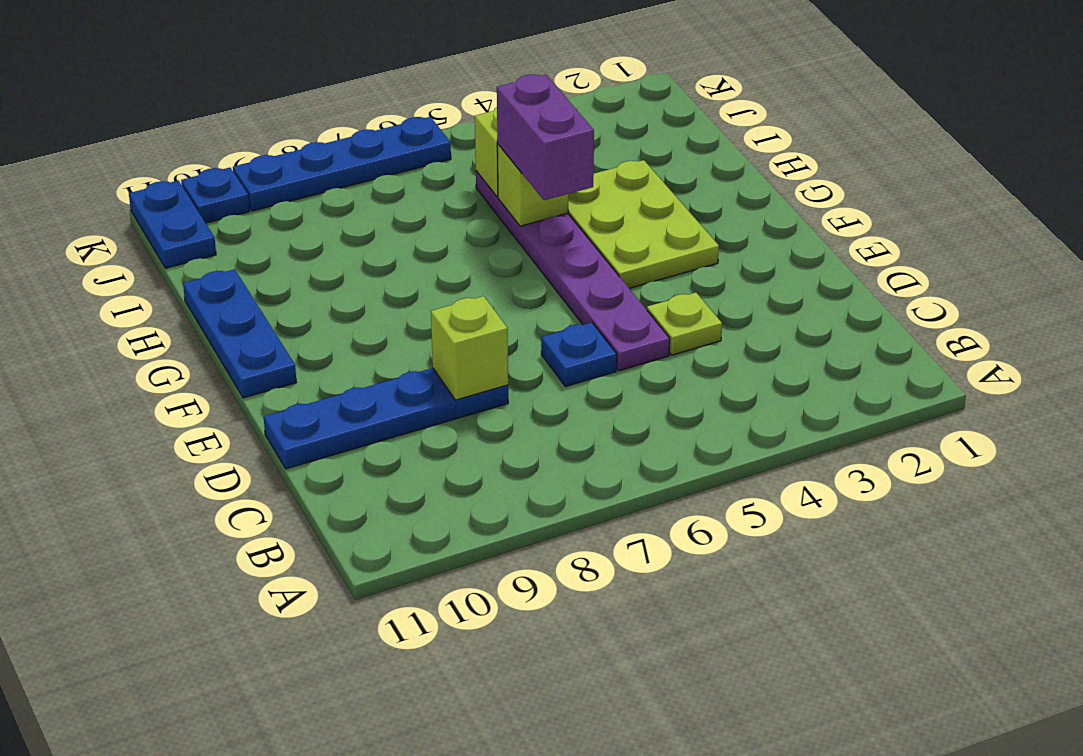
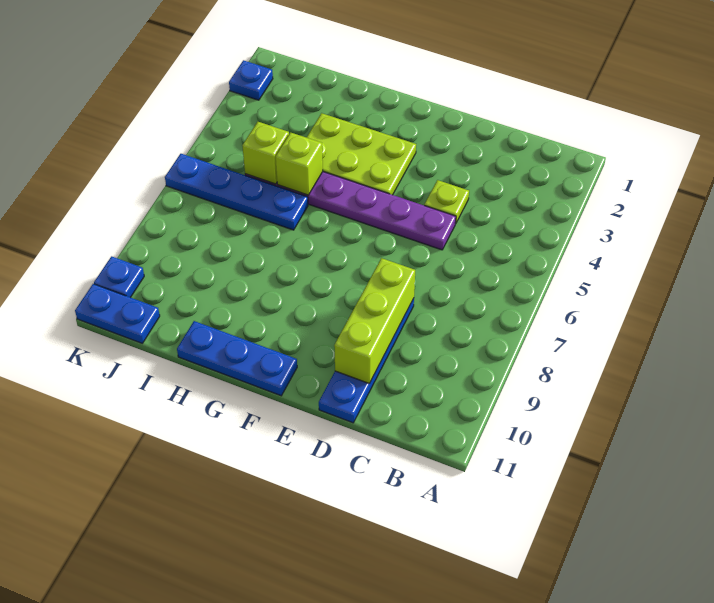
blue plate D6 level 1 -> blue plate K2 level 1
lime brick D8 level 2 -> lime brick D8:D10 level 2
purple brick G5:H5 level 3 -> none
blue plate K6:K9 level 1 -> blue plate H6:K6 level 1

